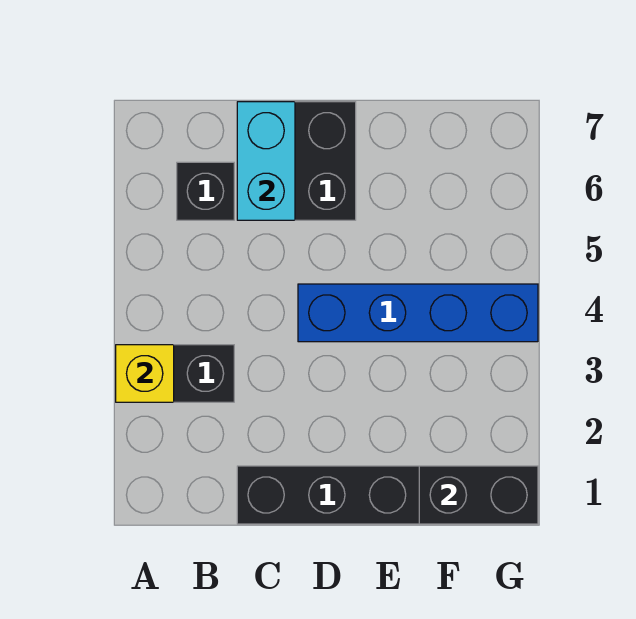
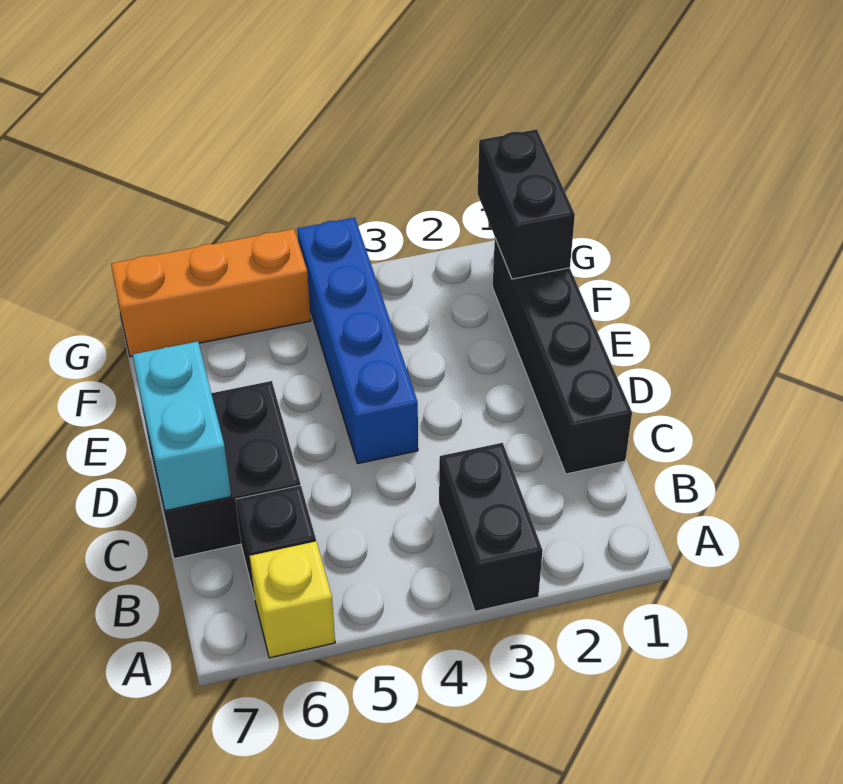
yellow brick A3 level 2 -> yellow brick A6 level 1
cyan brick C6:C7 level 2 -> cyan brick C7:D7 level 2
none -> orange brick G5:G7 level 1

